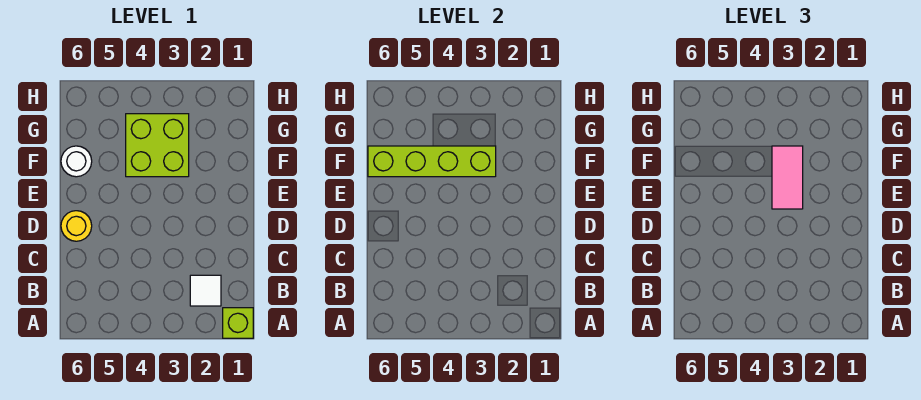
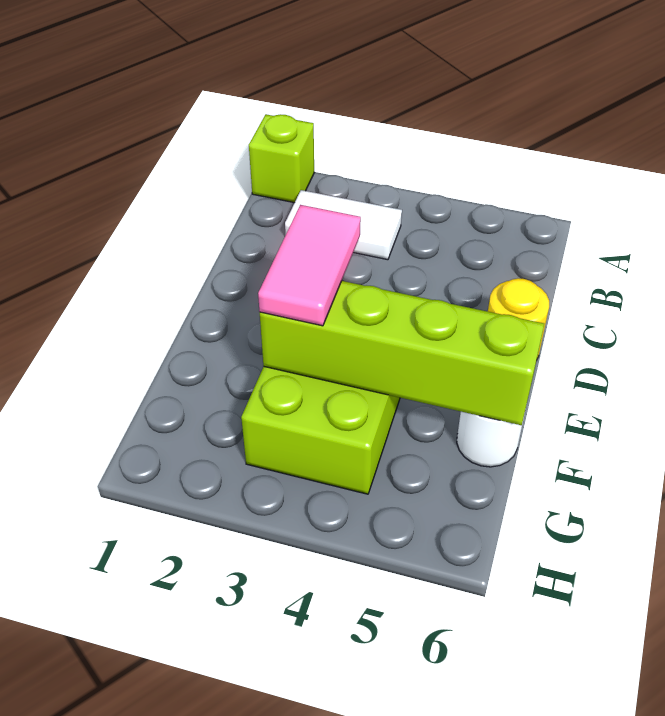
white tile B2 level 1 -> white tile B2:B3 level 1

